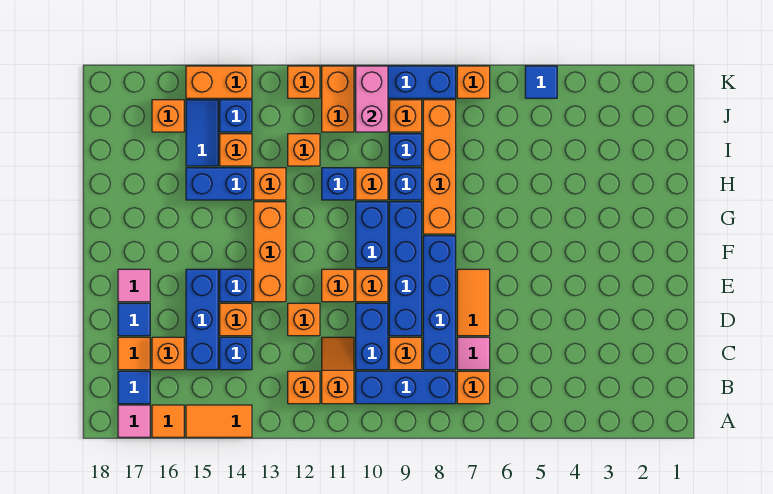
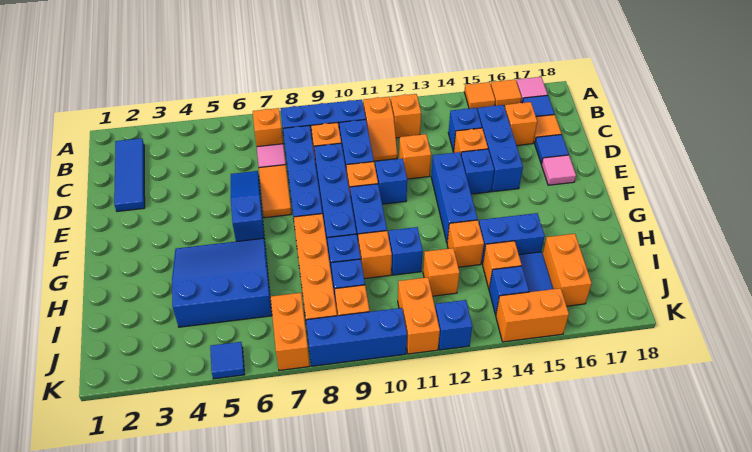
orange tile A14:A15 level 1 -> orange tile A15 level 1
none -> blue tile B2:D2 level 1
none -> blue slope D6:F6 level 1 top F
orange brick E11 level 1 -> blue brick E11 level 1
orange brick E13:G13 level 1 -> blue brick E13:G13 level 1
none -> blue slope G4:I6 level 1 top I
pink brick J10:K10 level 2 -> none
orange brick J16 level 1 -> orange brick I16:J16 level 1
orange brick K7 level 1 -> orange brick J7:K7 level 1
orange brick K12 level 1 -> blue brick K12 level 1

